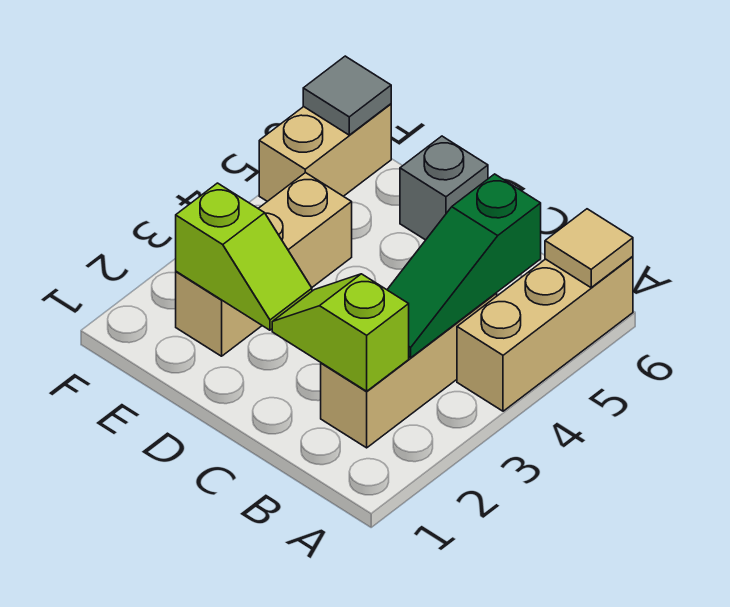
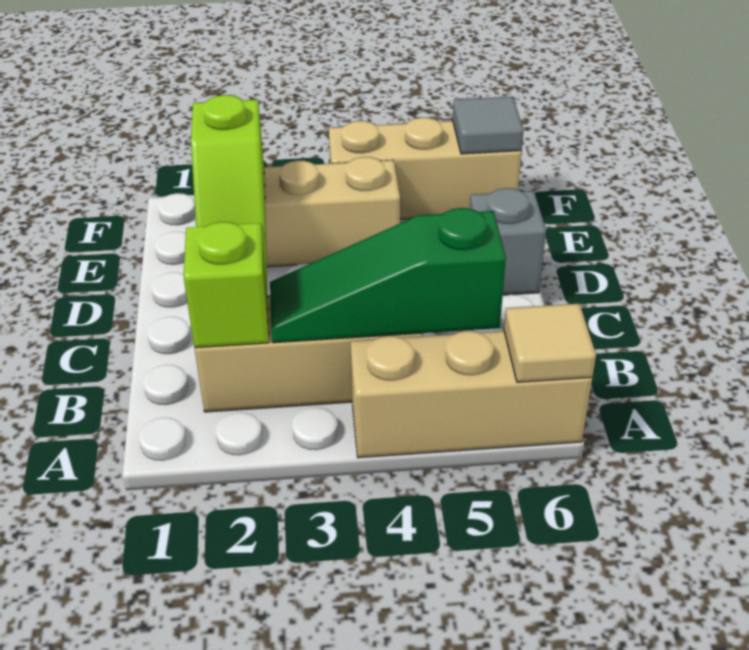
tan brick F5:F6 level 1 -> tan brick F4:F6 level 1

